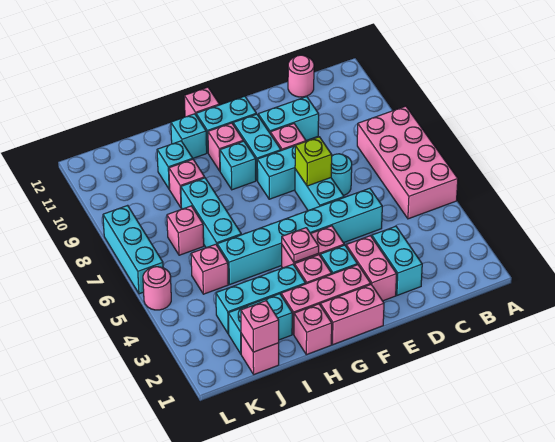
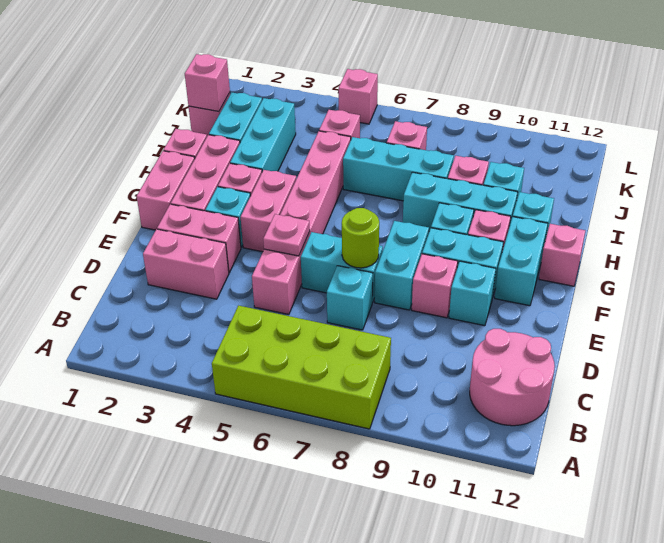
pink brick A5:B8 level 1 -> lime brick A5:B8 level 1
pink round brick C12 level 1 -> pink round brick B11:C12 level 1
cyan brick D2:D3 level 1 -> pink brick D2:D3 level 1
cyan brick D5:I5 level 1 -> pink brick D5:I5 level 1
cyan round brick D7 level 1 -> cyan brick D7 level 1
cyan brick D10:E10 level 1 -> cyan brick E10 level 1
lime brick E7 level 2 -> lime round brick E7 level 2
pink plate G4 level 2 -> pink plate E5 level 2
pink round brick L5 level 1 -> pink brick L5 level 1
cyan brick L6:L8 level 1 -> cyan brick H8:H10 level 1

